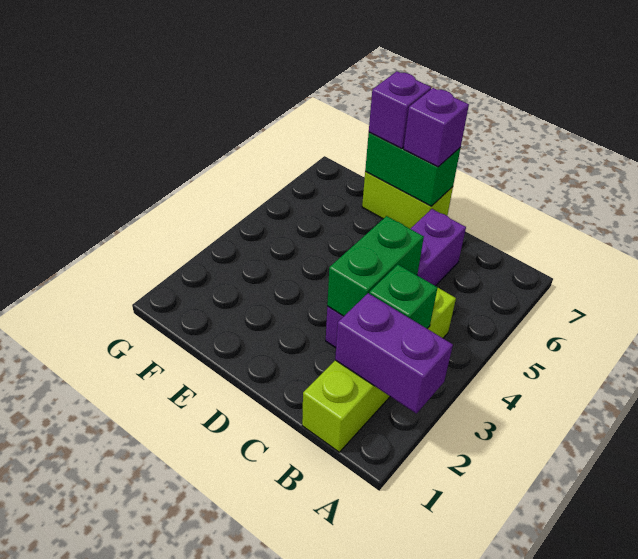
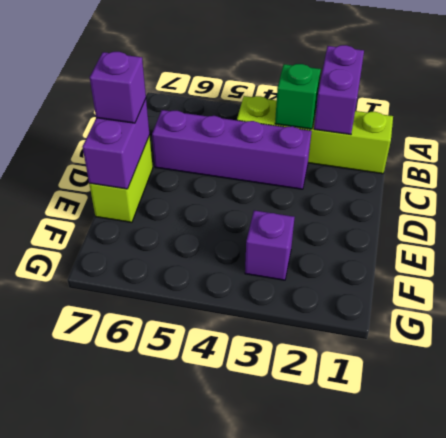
green brick C3:C4 level 2 -> none
green brick D7:E7 level 2 -> purple brick D7:E7 level 2
purple brick E7 level 3 -> purple brick F3 level 1

